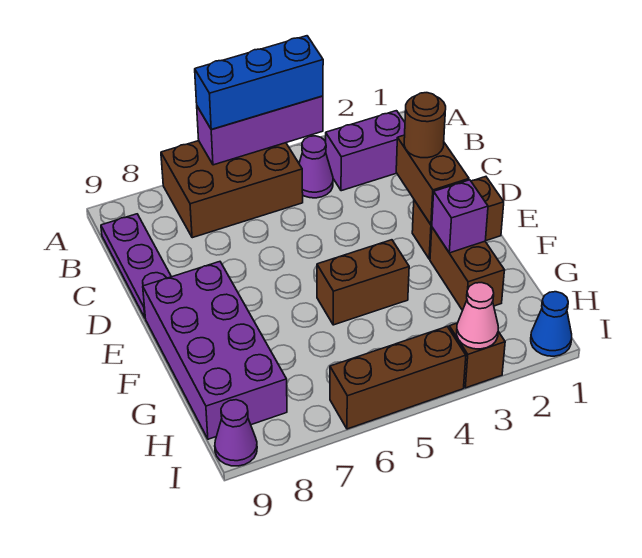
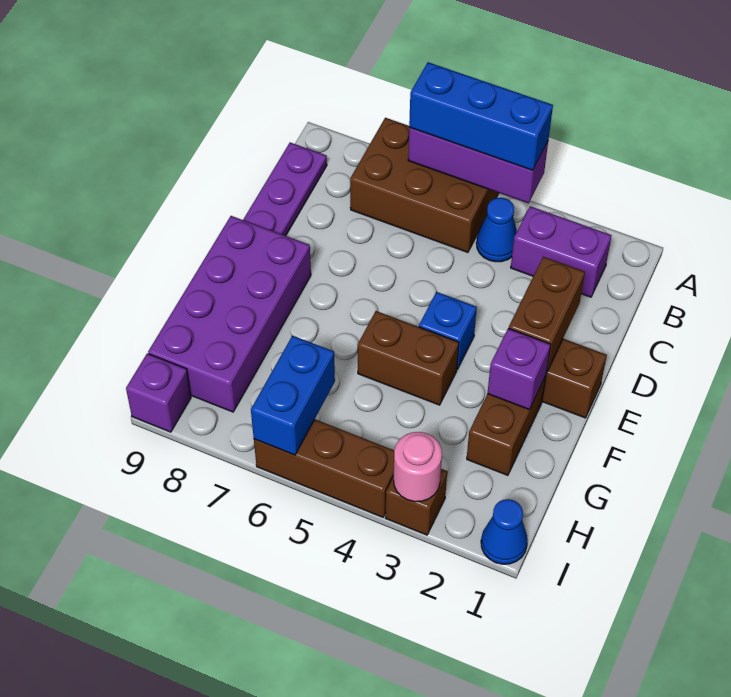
purple cone B4 level 1 -> blue cone B4 level 1
brown round brick D2 level 3 -> none
none -> blue brick E4 level 1
none -> blue brick H6:I6 level 2
pink cone I3 level 2 -> pink round brick I3 level 2
purple cone I9 level 1 -> purple brick I9 level 1

